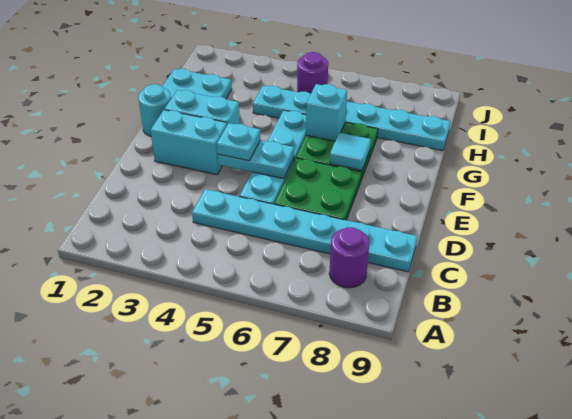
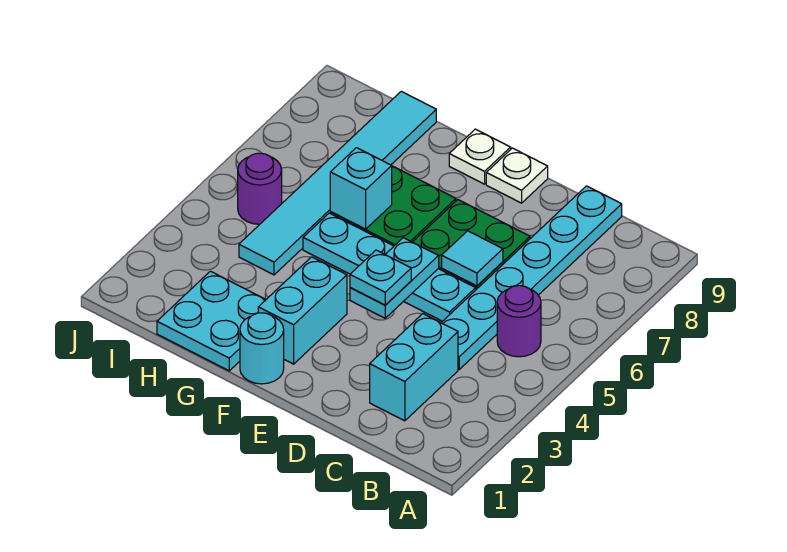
purple round brick B8 level 1 -> purple round brick B5 level 1
cyan brick E2:E3 level 1 -> cyan brick C2:C3 level 1
none -> white plate E9 level 1
cyan tile F7 level 2 -> cyan tile D6 level 2
none -> white plate F9 level 1
cyan plate H4:H9 level 1 -> cyan tile H4:H9 level 1

